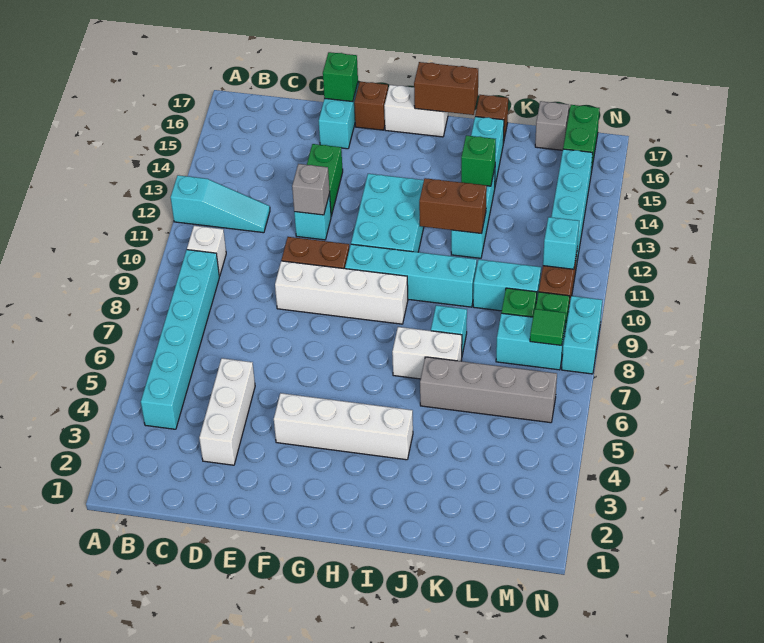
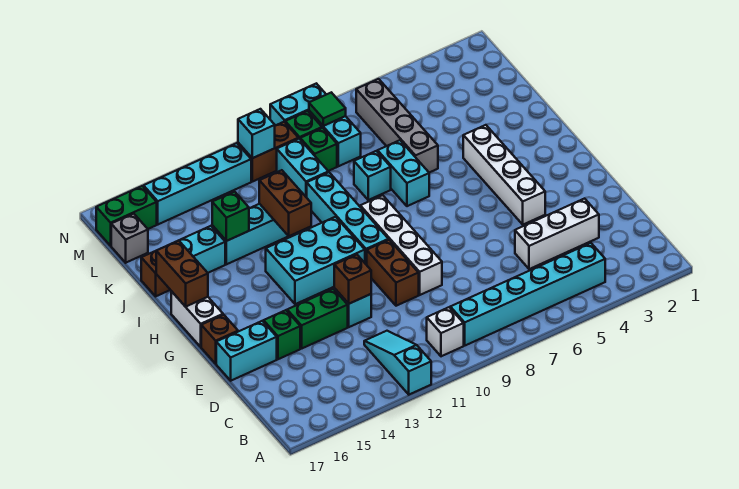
grey brick E12 level 2 -> brown brick E12 level 2
green brick E17 level 2 -> green brick E15 level 1
white brick I7:J7 level 1 -> cyan brick I7:J7 level 1

